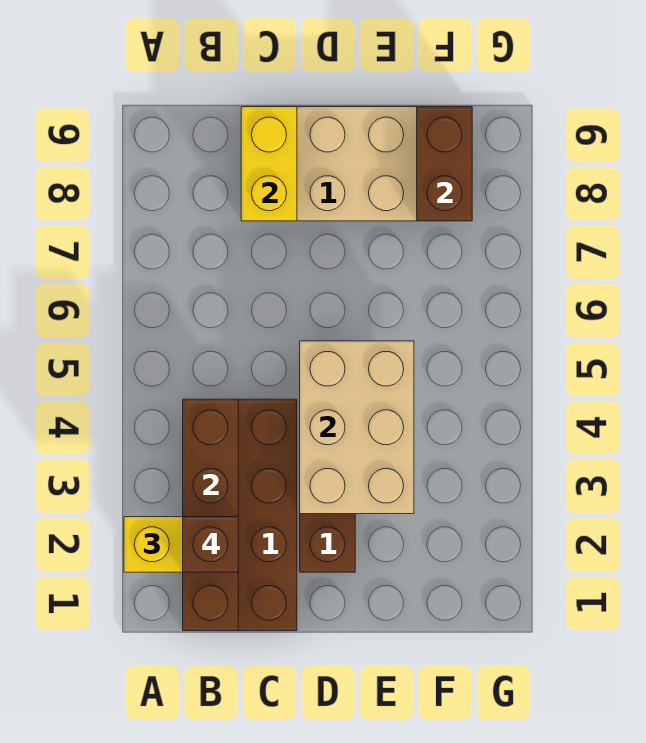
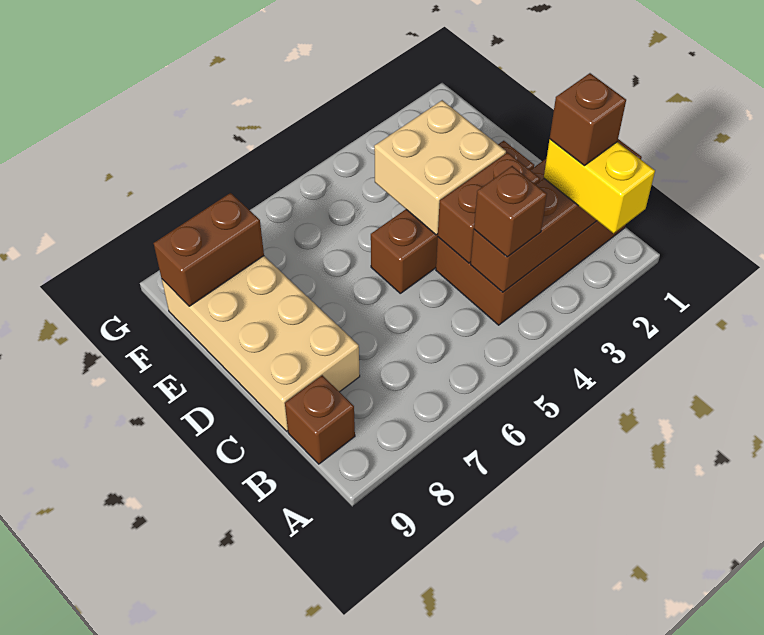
none -> brown brick B4 level 3
none -> brown brick B9 level 1
none -> brown brick C3:C4 level 2
yellow brick C8:C9 level 2 -> none
tan brick D3:E5 level 2 -> tan brick D3:E4 level 2

